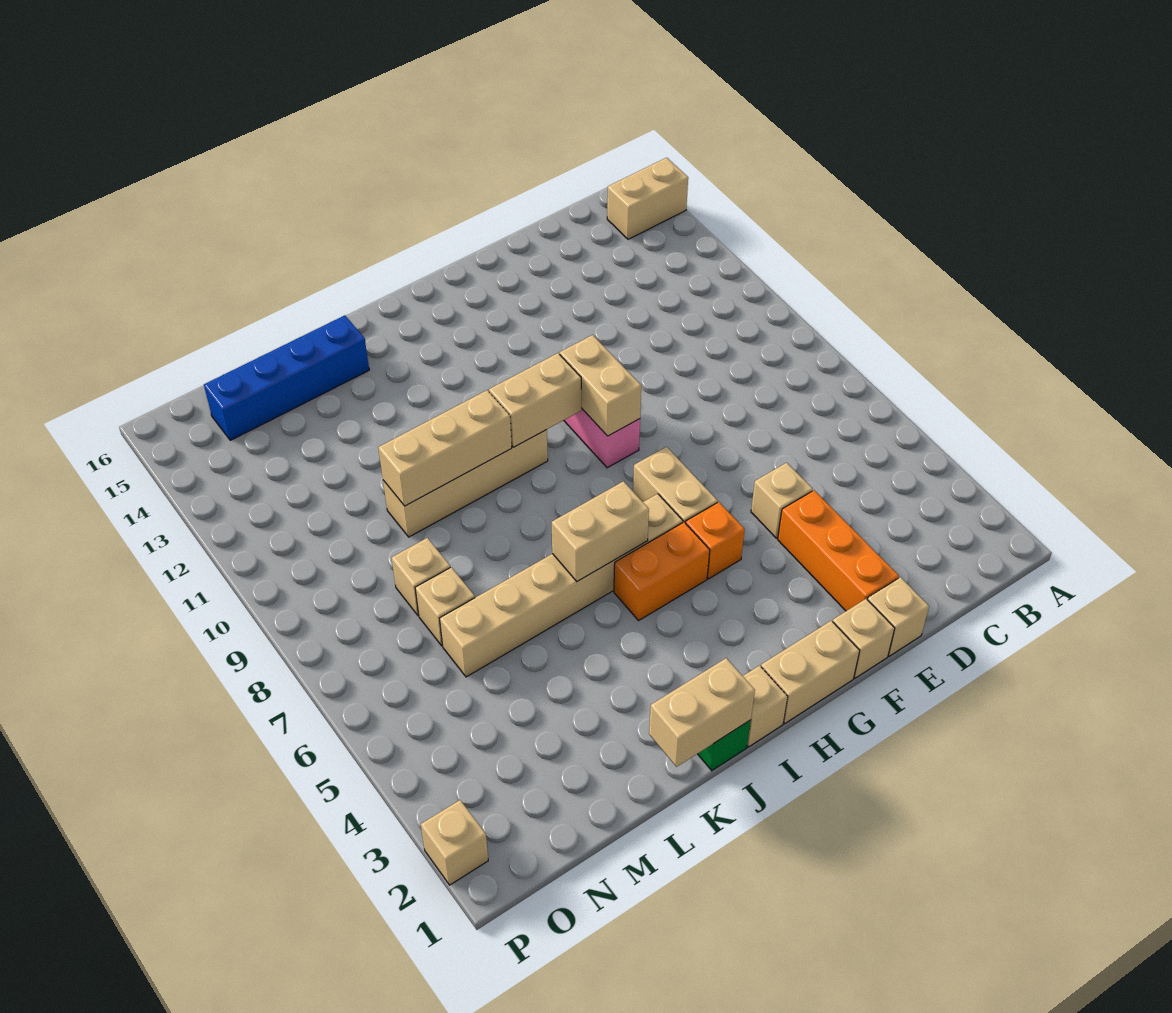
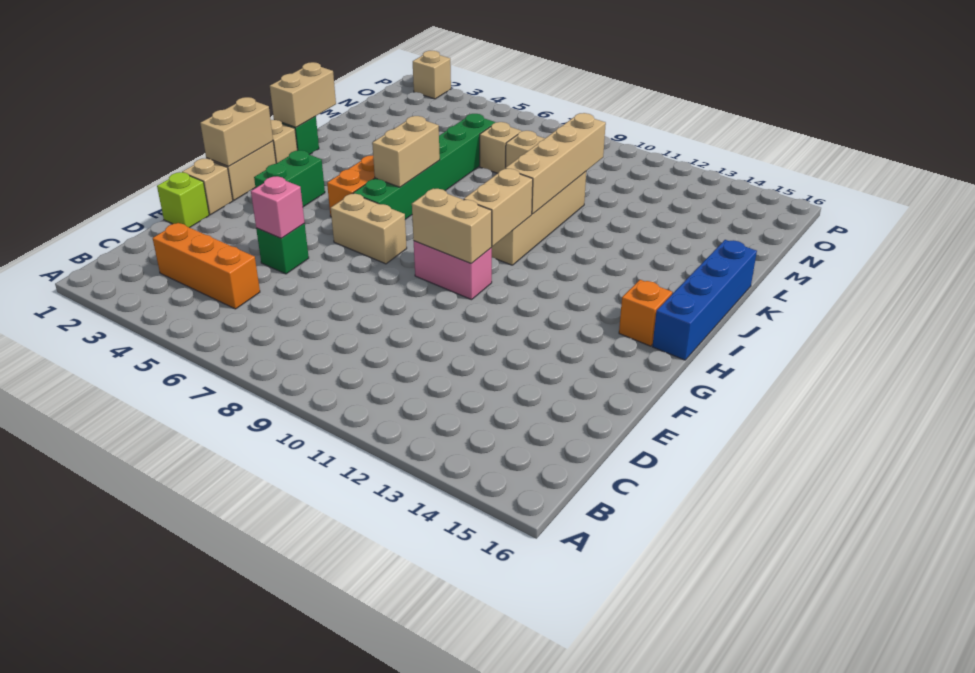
tan brick A15:B15 level 1 -> tan brick G1:H1 level 2
tan brick E1 level 1 -> lime brick E1 level 1
orange brick E2:E4 level 1 -> orange brick C3:C5 level 1
tan brick E5 level 1 -> green brick E5 level 1
none -> pink brick E5 level 2
none -> green brick G3:H3 level 1
orange brick G5 level 1 -> orange brick H15 level 1
tan brick H6:M6 level 1 -> green brick H6:M6 level 1
tan brick J10:L10 level 2 -> tan brick J10:M10 level 2
blue brick K15:N15 level 1 -> blue brick H16:K16 level 1

